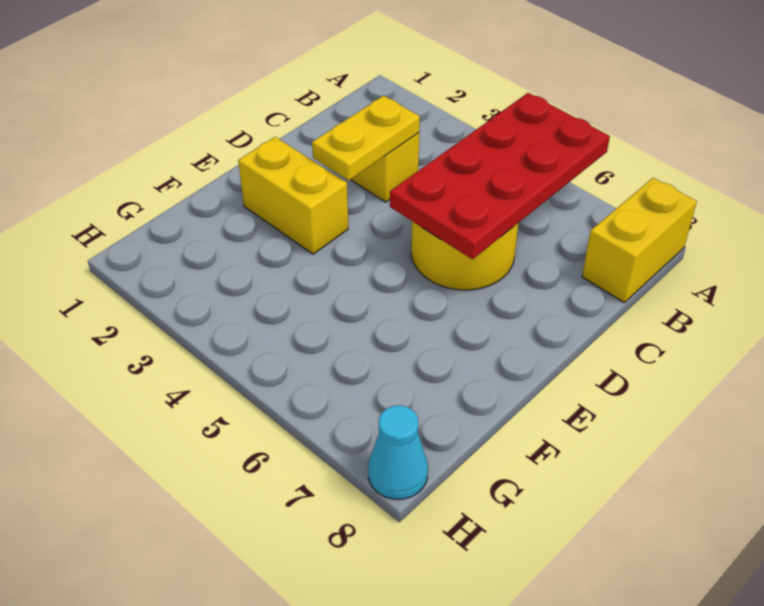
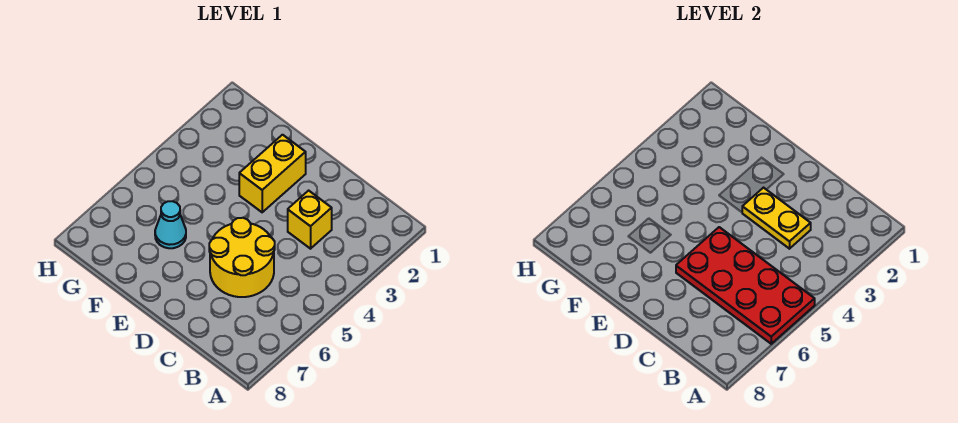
yellow brick A8:B8 level 1 -> none
cyan cone H8 level 1 -> cyan cone F6 level 1

